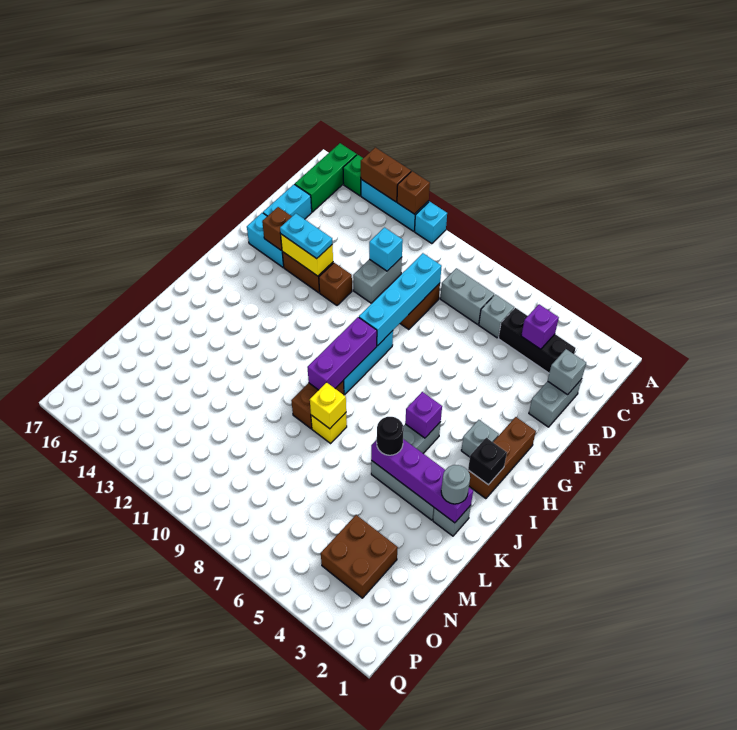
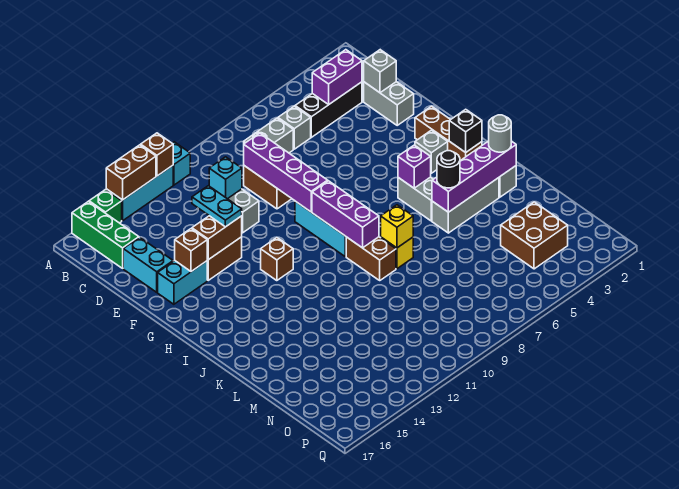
purple brick C4 level 2 -> purple brick C3:C4 level 2
cyan brick D9:G9 level 2 -> purple brick D9:G9 level 2
brown brick F12 level 1 -> brown brick H12 level 1
yellow brick F13:F14 level 2 -> brown brick F13:F14 level 2
cyan plate F13:F14 level 3 -> cyan plate E13:F13 level 3

